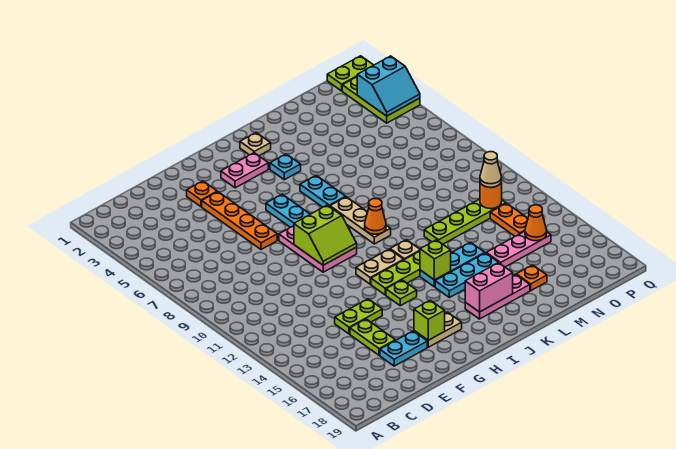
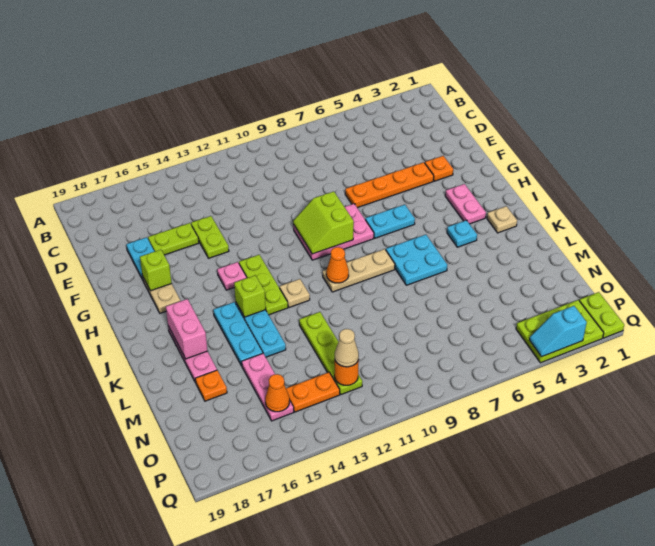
tan plate H12:I12 level 1 -> none
lime plate H14 level 1 -> pink plate H14 level 1
cyan plate J6:J7 level 1 -> cyan plate J6:K7 level 1
cyan slope P3:Q4 level 2 top 3 -> cyan slope Q3:Q4 level 2 top 3

